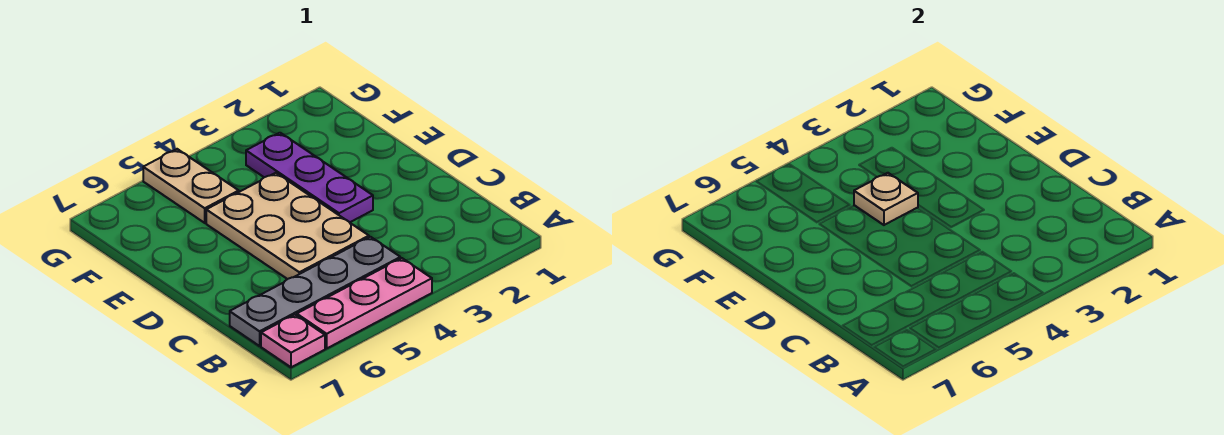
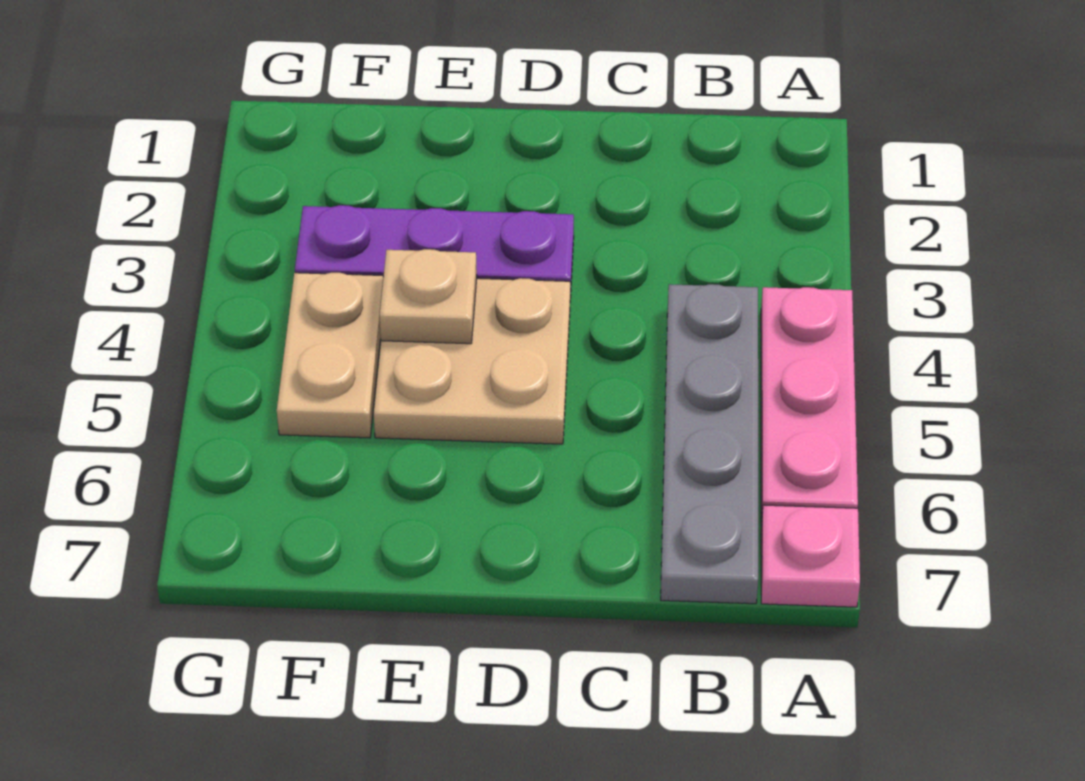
tan plate C4:E5 level 1 -> tan plate D4:E5 level 1
tan plate F5:G5 level 1 -> tan plate F4:F5 level 1

